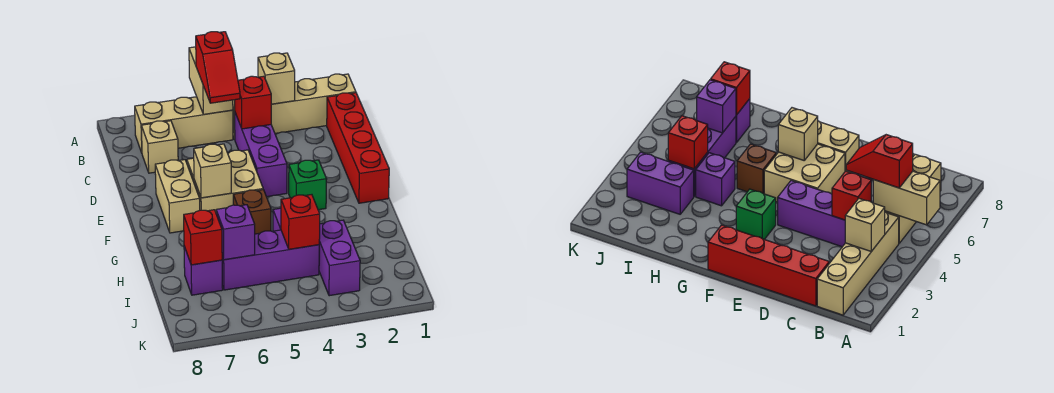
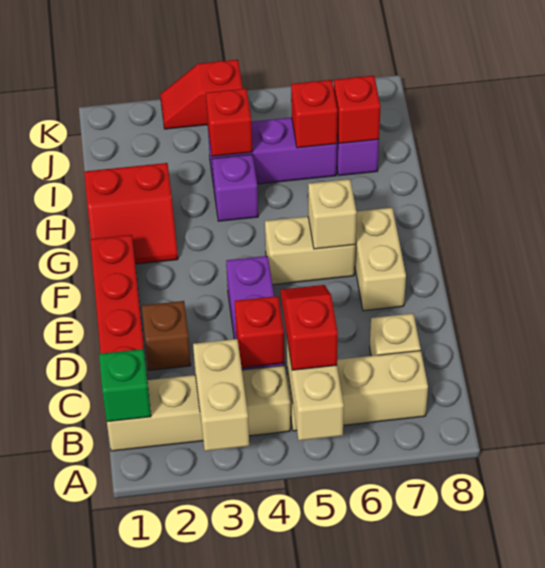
tan brick B3 level 2 -> tan brick A3:B3 level 2
tan brick E5:F6 level 1 -> tan brick F5:F6 level 1
green brick F3 level 1 -> green brick B1 level 2
none -> red slope G1:H2 level 1 top H
brown brick G5 level 1 -> brown brick D2 level 1
purple brick I3:J3 level 1 -> none
purple brick I6 level 2 -> red brick I6 level 2
none -> red slope K3:K4 level 1 top 4

